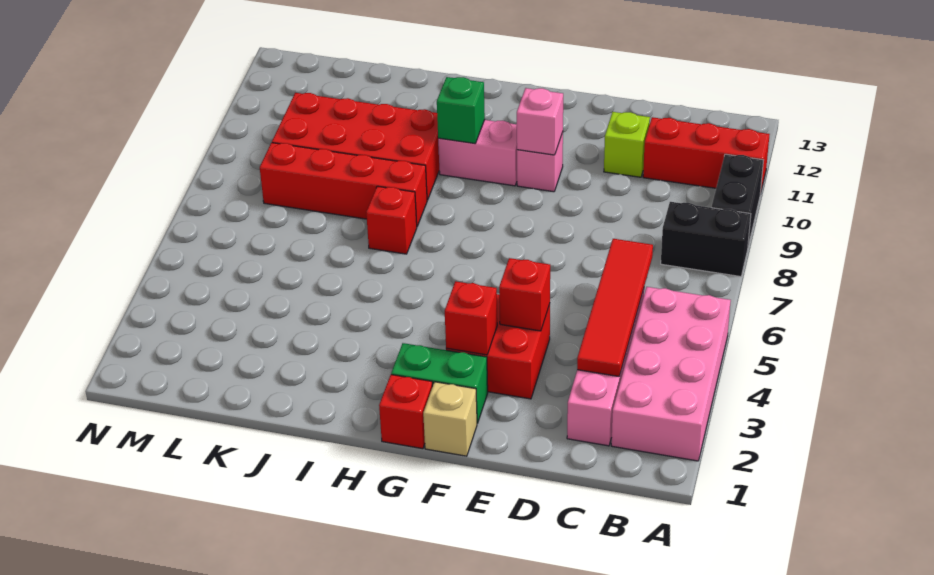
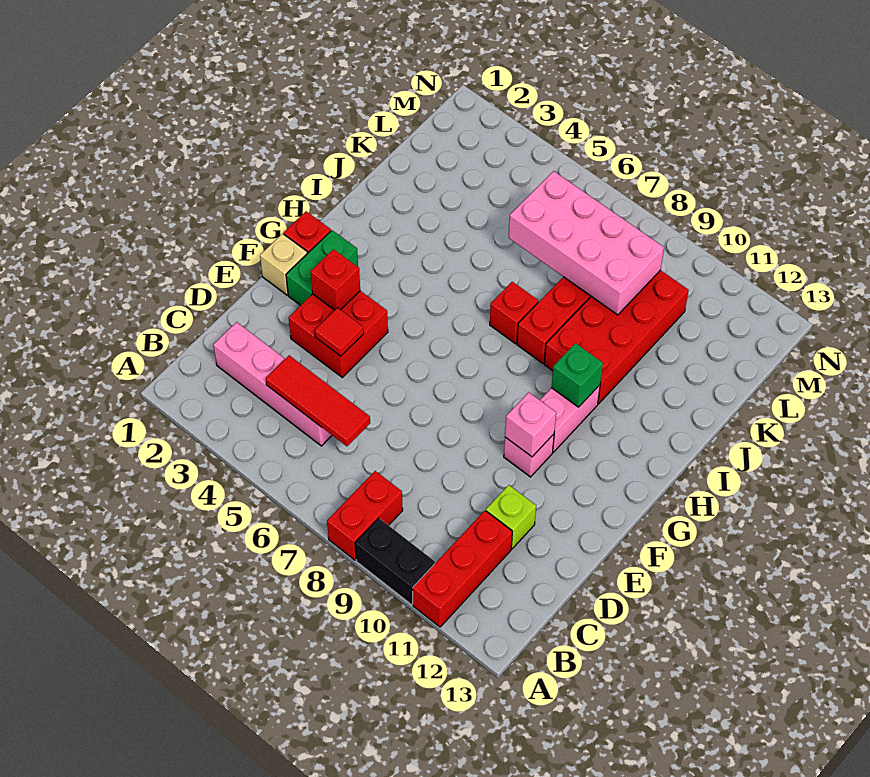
pink brick A2:B5 level 1 -> pink brick K6:L9 level 2
black brick A8:B8 level 1 -> red brick A8:B8 level 1
red tile C3:C6 level 2 -> red tile C4:C6 level 2
red brick E4 level 2 -> red tile E4 level 2

